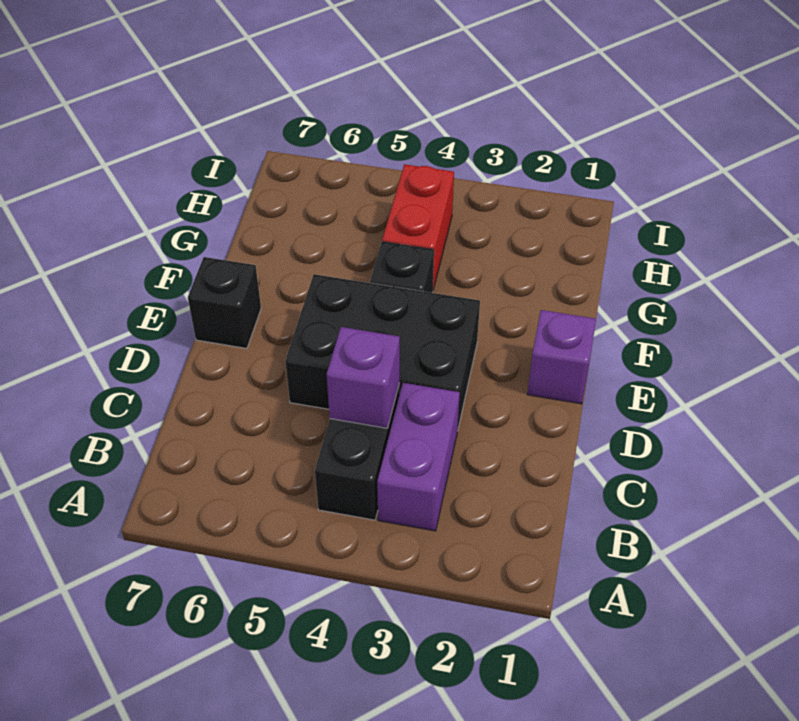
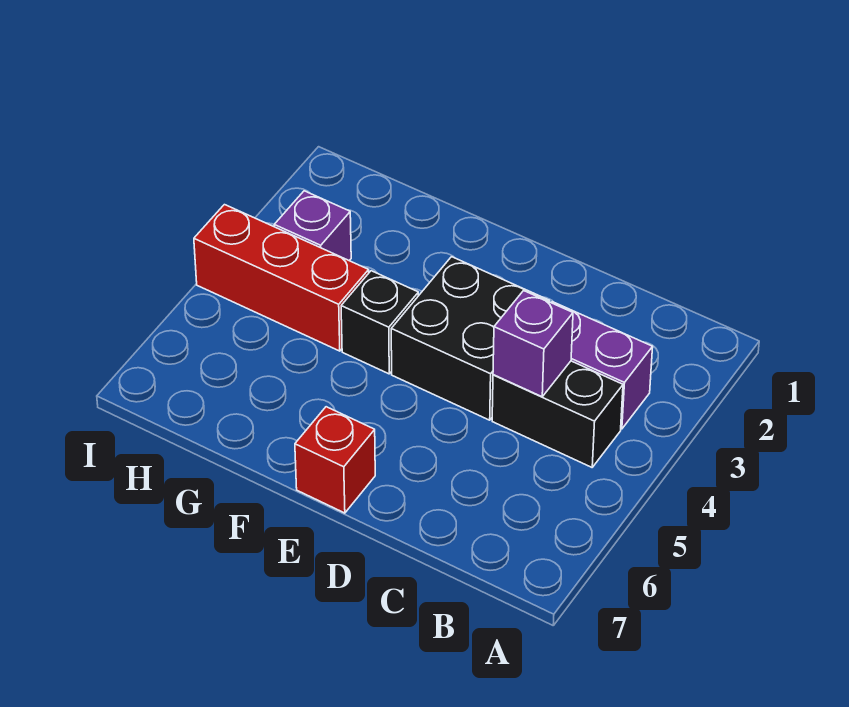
black brick D3:E5 level 1 -> black brick D3:E4 level 1
purple brick E1 level 1 -> purple brick H3 level 1
black brick E7 level 1 -> red brick E7 level 1
red brick G4:H4 level 1 -> red brick G4:I4 level 1

